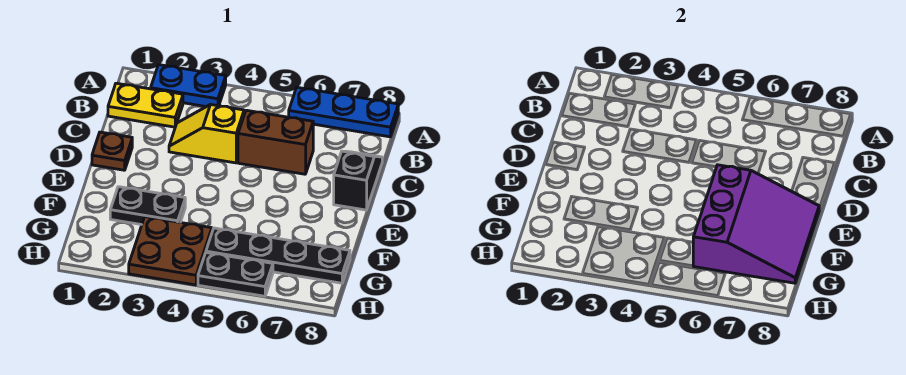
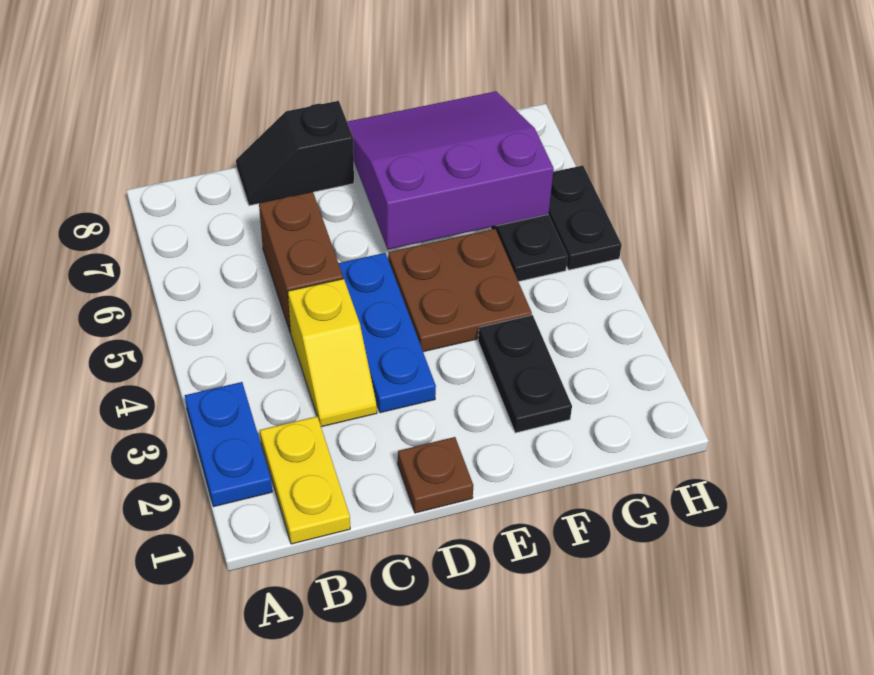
blue plate A6:A8 level 1 -> blue plate D3:D5 level 1
brown plate G3:H4 level 1 -> brown plate E4:F5 level 1

